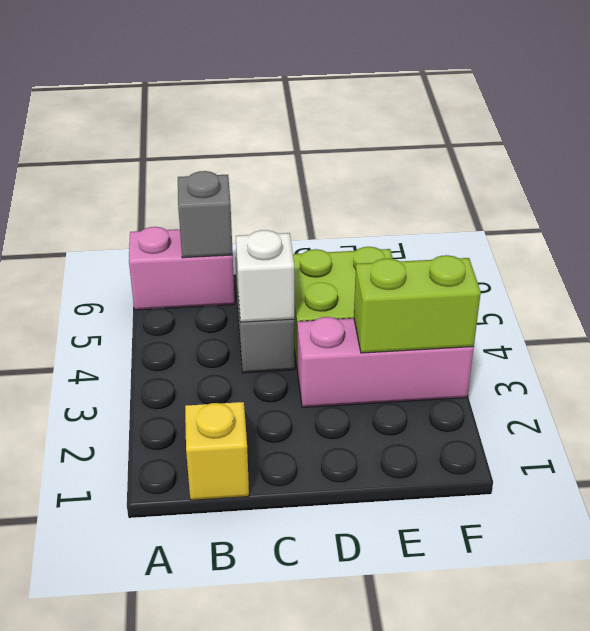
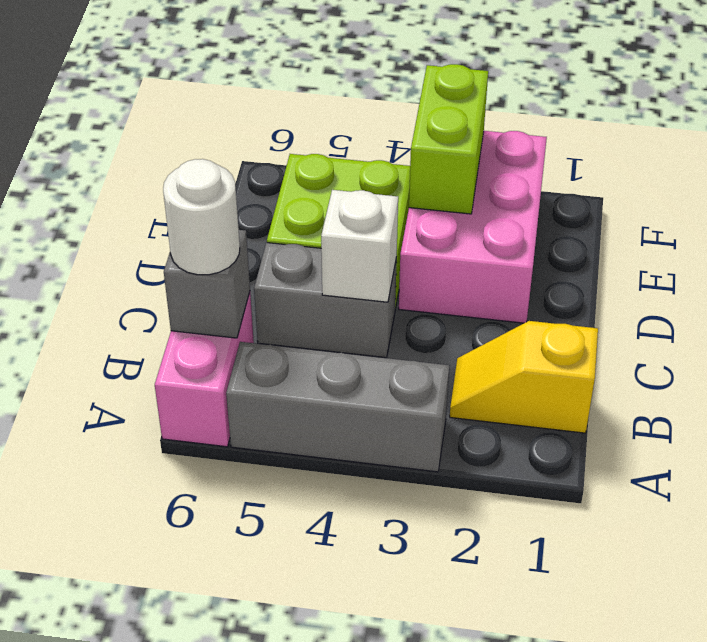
none -> grey brick A3:A5 level 1
none -> white round brick B6 level 3
pink brick D3:F3 level 1 -> pink brick D2:F3 level 1

